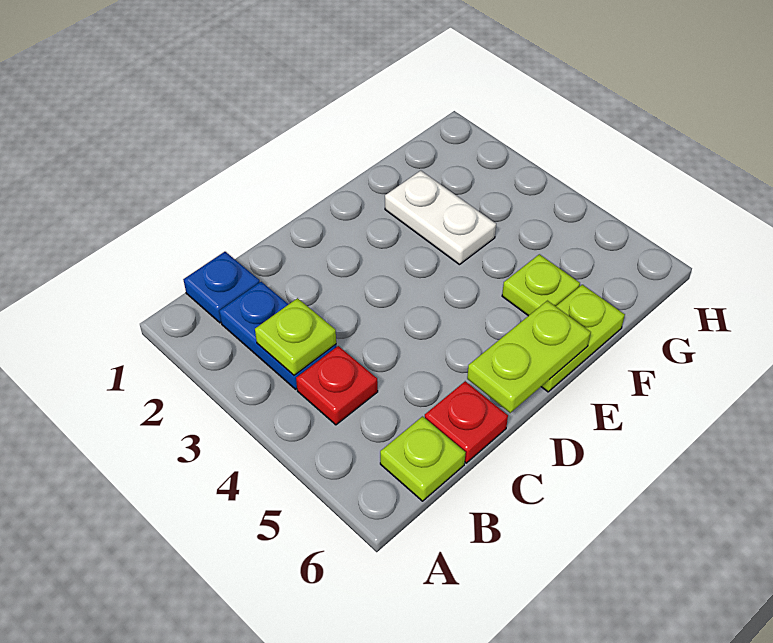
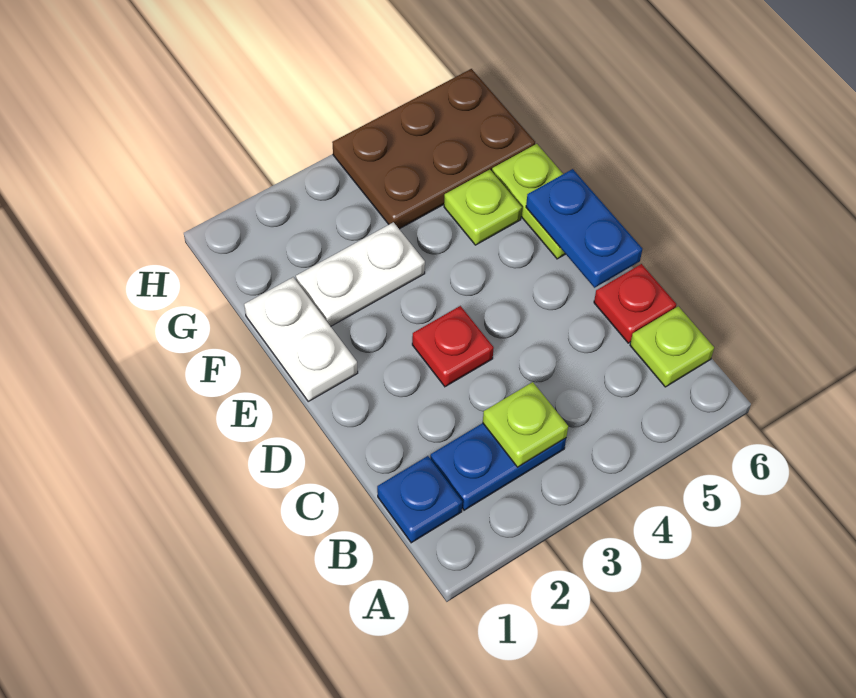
red plate B4 level 1 -> red plate D3 level 1
lime plate D6:E6 level 2 -> blue plate D6:E6 level 2
none -> white plate E1:F1 level 1
none -> brown plate G4:H6 level 1

